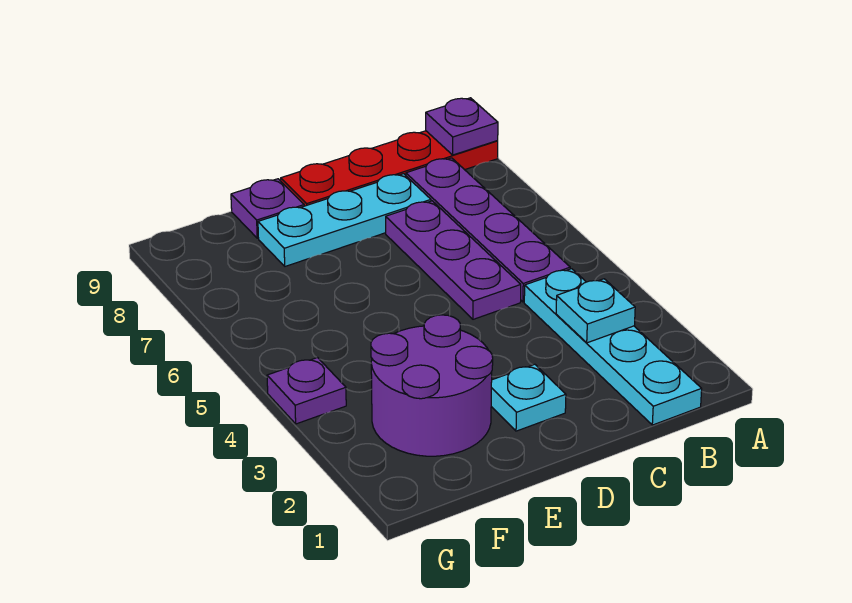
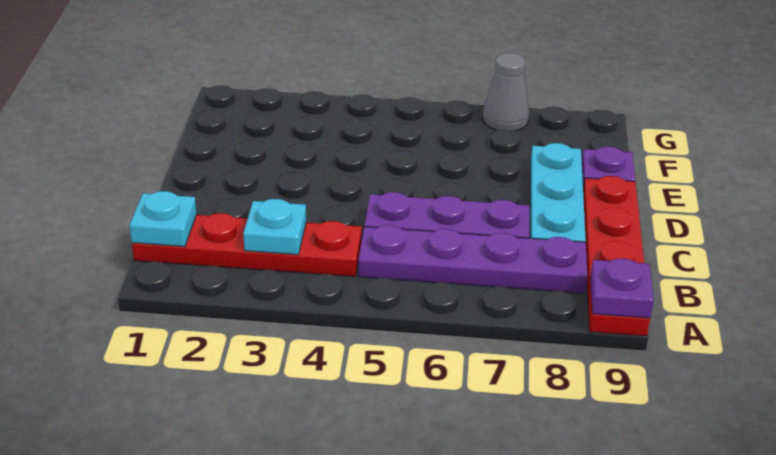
cyan plate B1:B4 level 1 -> red plate B1:B4 level 1
cyan plate D2 level 1 -> cyan plate B1 level 2
purple round brick E2:F3 level 1 -> none
purple plate G4 level 1 -> none
none -> grey cone G7 level 1

